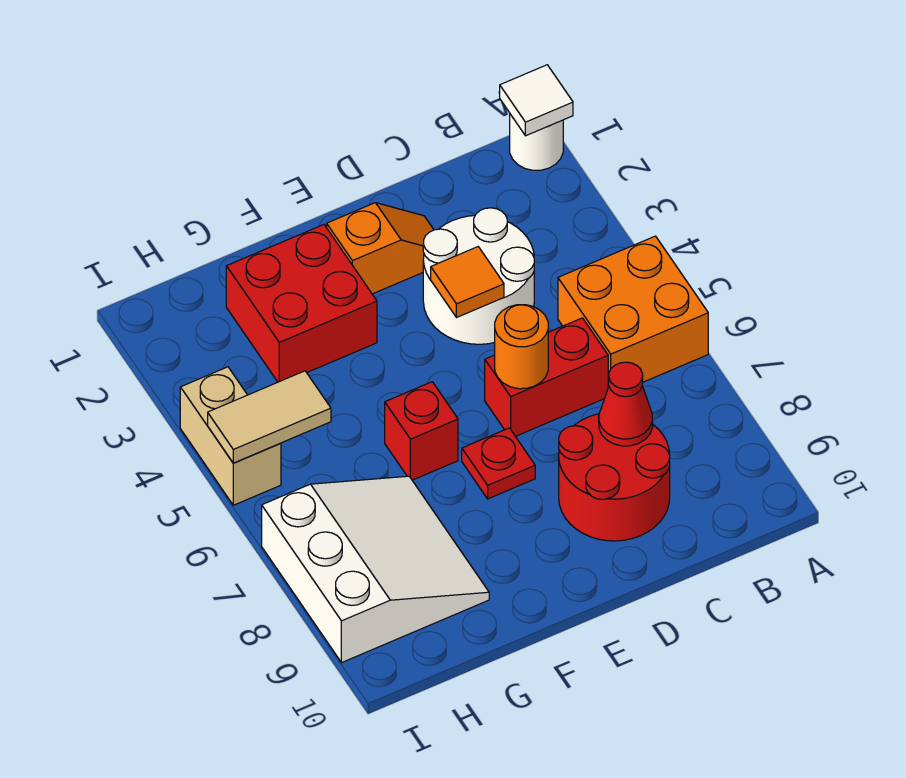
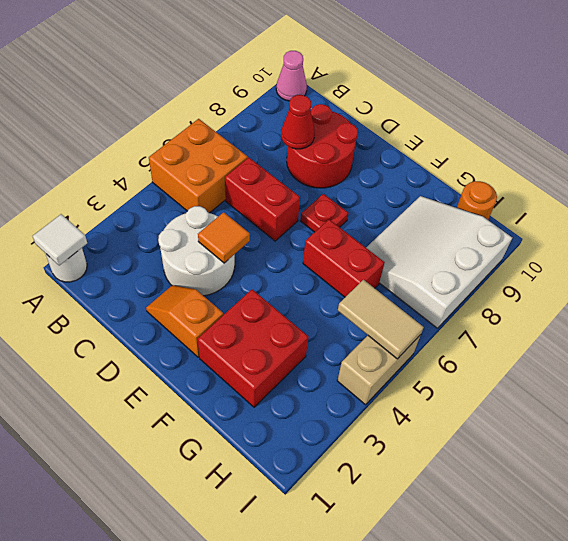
none -> pink cone A10 level 1
orange round brick D6 level 2 -> orange round brick H10 level 1
red brick F6 level 1 -> red brick F6:G6 level 1

